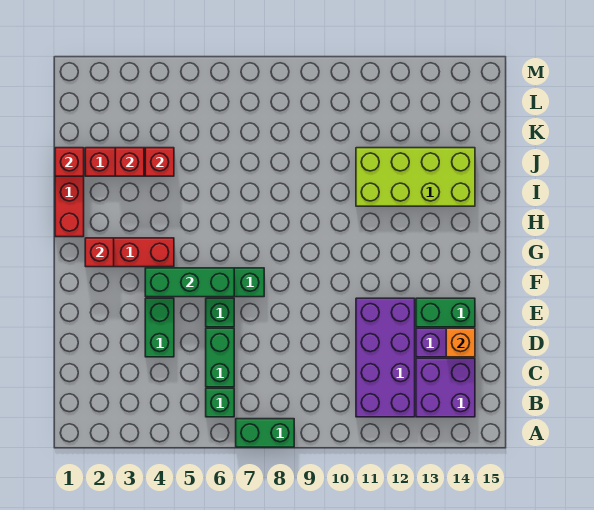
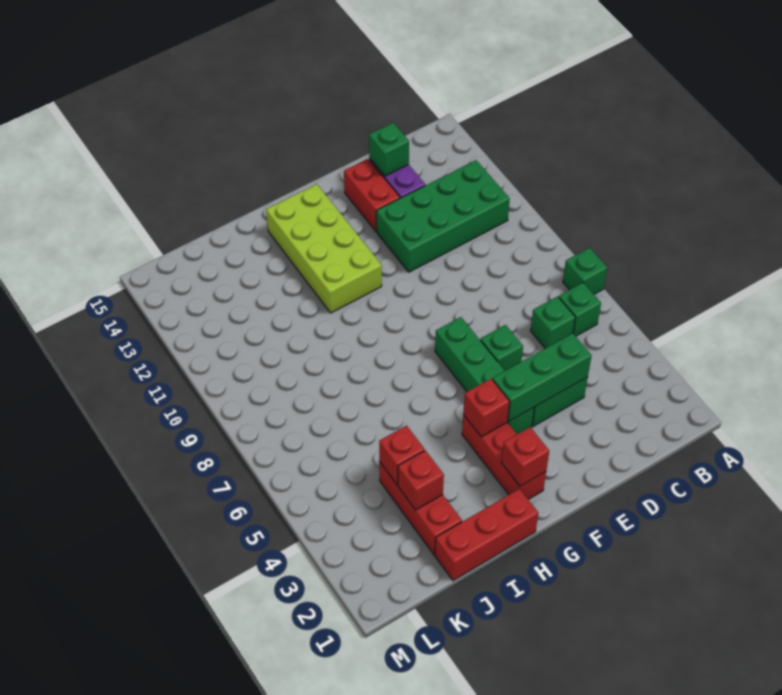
green brick A7:A8 level 1 -> green brick A7 level 1
purple brick B11:E12 level 1 -> green brick B11:E12 level 1
purple brick B13:C14 level 1 -> none
green brick C6:D6 level 1 -> green brick C6 level 1
orange brick D14 level 2 -> green brick D14 level 2
green brick E13:E14 level 1 -> red brick E13:E14 level 1
green brick F4:F6 level 2 -> green brick D4:F4 level 2
lime brick I11:J14 level 1 -> lime brick G11:H14 level 1
red brick J1 level 2 -> red brick G4 level 2

